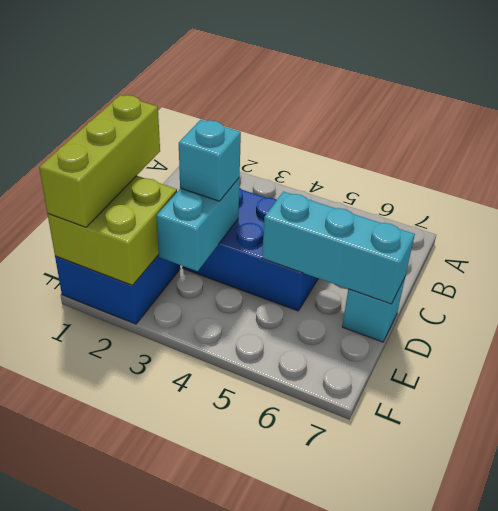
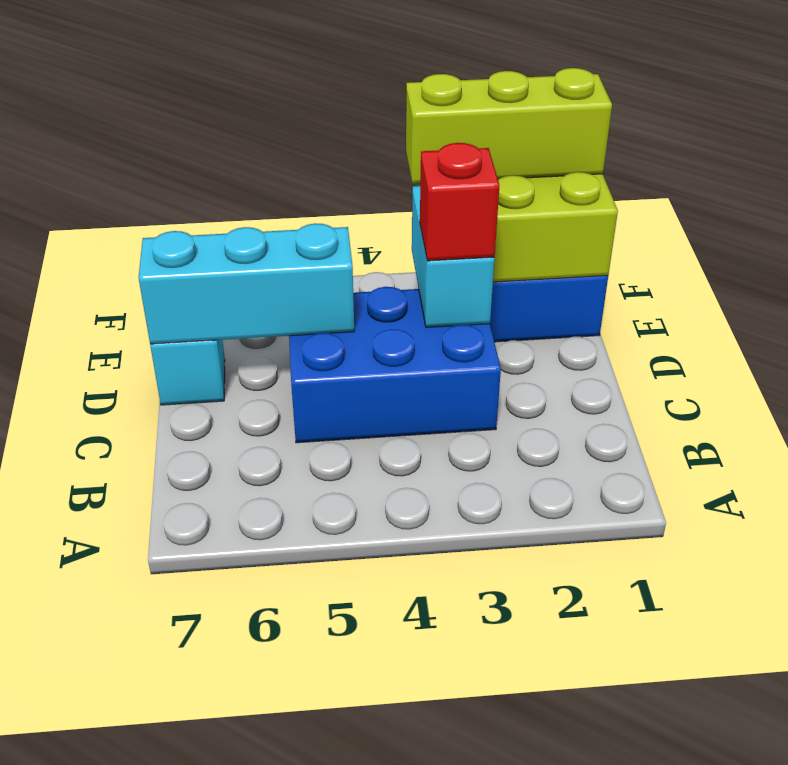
lime brick D1:F1 level 3 -> lime brick F1:F3 level 3
cyan brick D3 level 3 -> red brick D3 level 3

